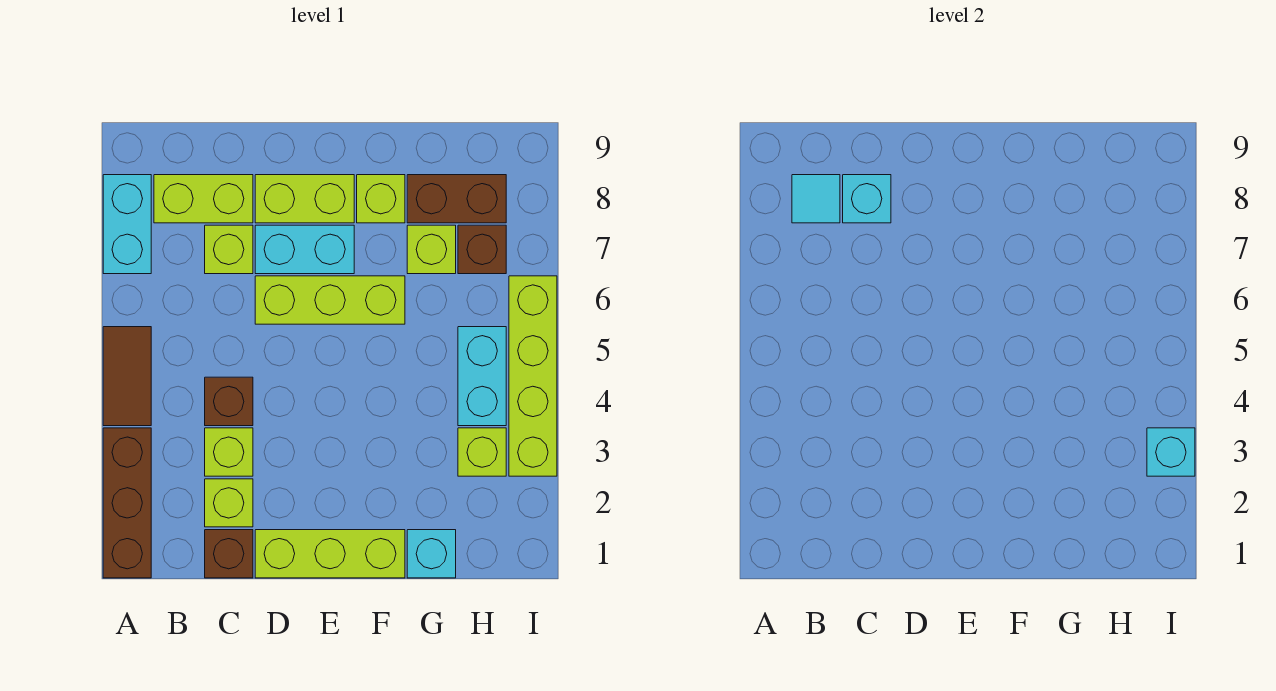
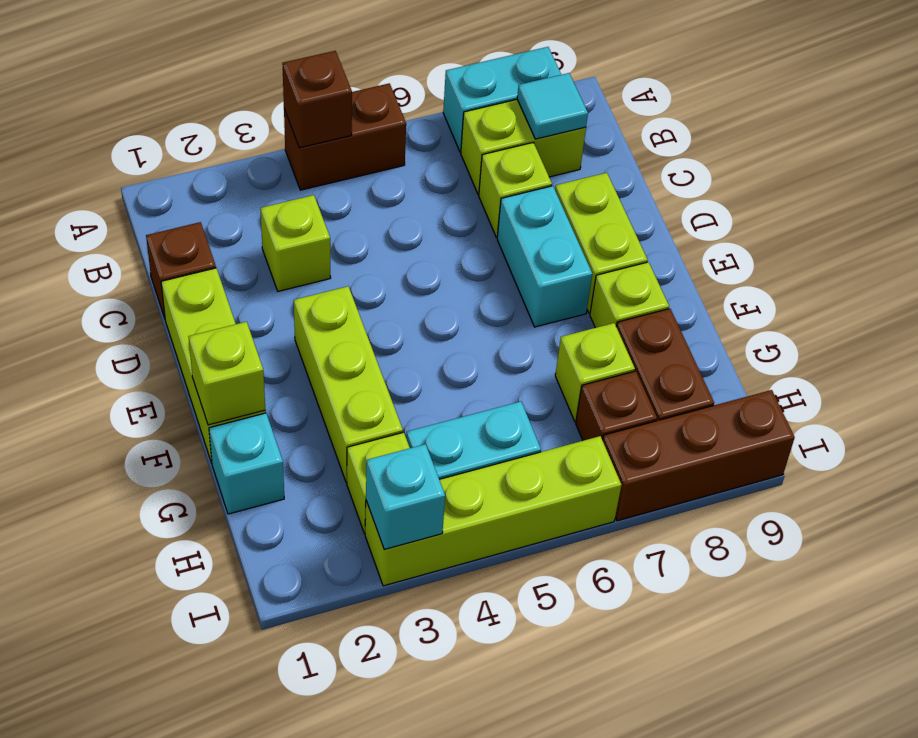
brown brick A1:A3 level 1 -> brown brick I7:I9 level 1
brown tile A4:A5 level 1 -> brown brick A4:A5 level 1
lime brick B8:C8 level 1 -> lime brick B7:B8 level 1
lime brick C2 level 1 -> lime brick F1 level 2
brown brick C4 level 1 -> brown brick A4 level 2
cyan brick C8 level 2 -> none
lime brick D6:F6 level 1 -> lime brick E3:G3 level 1

